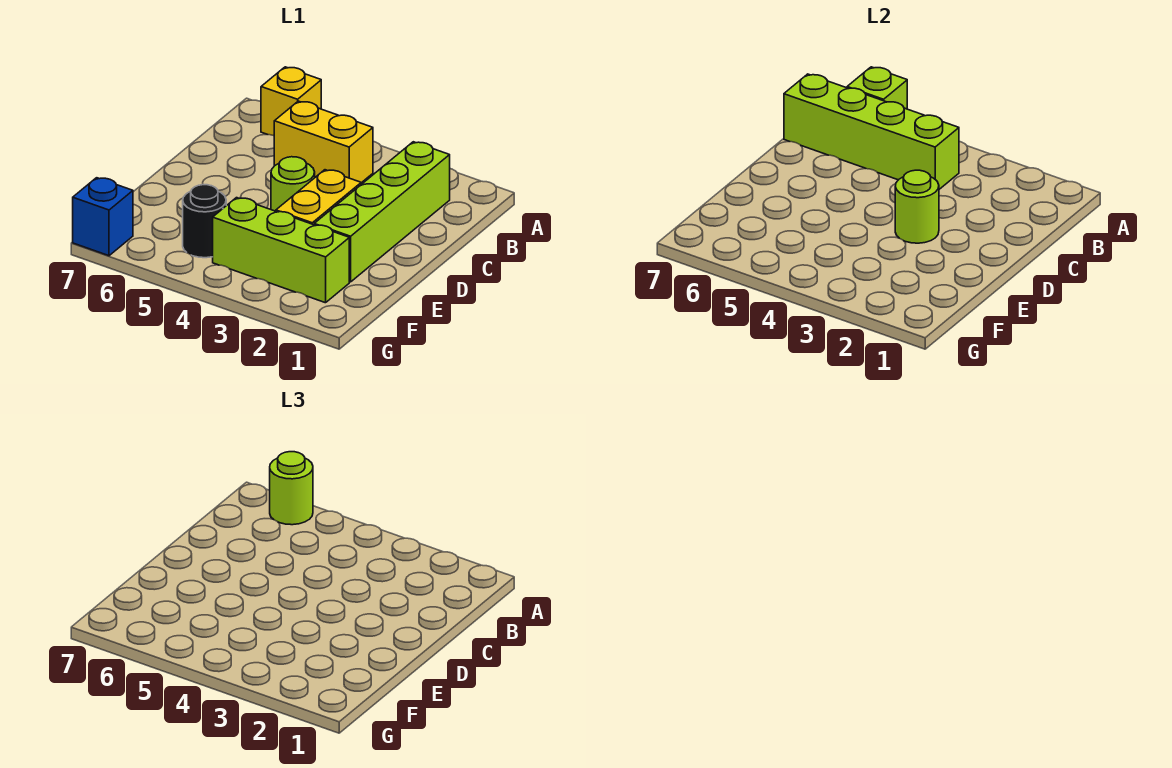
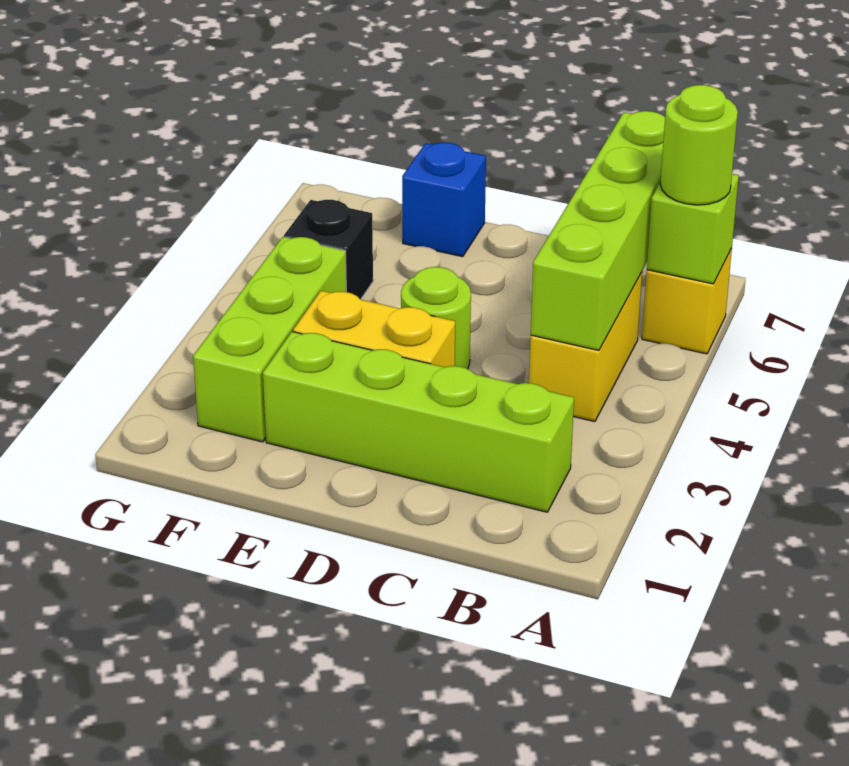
lime round brick D3 level 2 -> none
black round brick F5 level 1 -> black brick F5 level 1
blue brick G7 level 1 -> blue brick E7 level 1

